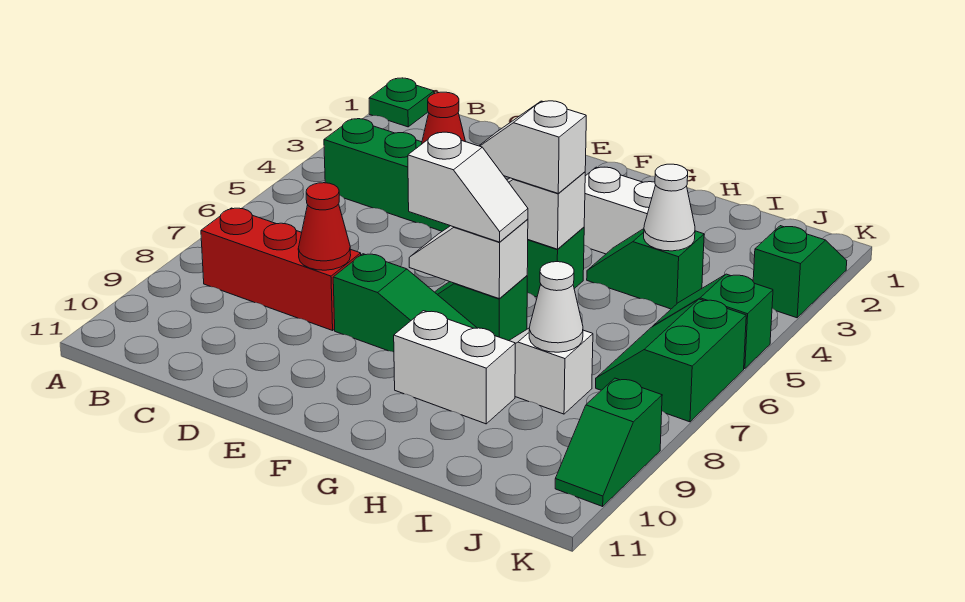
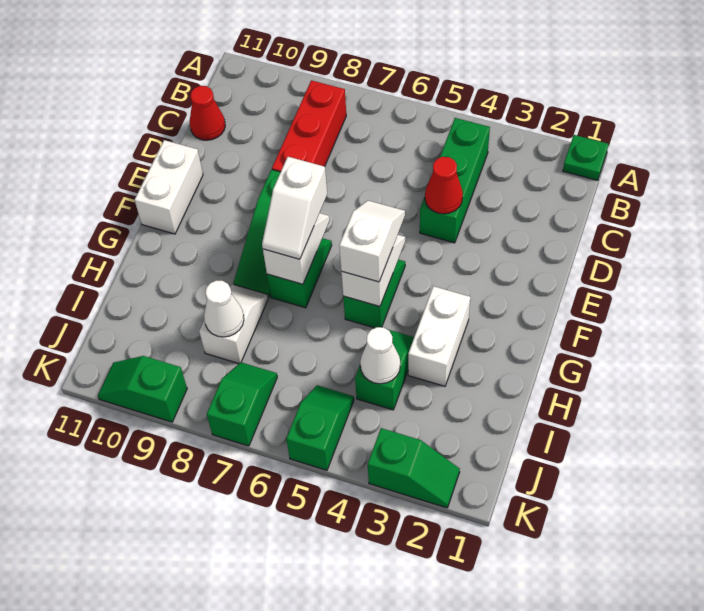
red cone D8 level 2 -> red cone C11 level 1
white brick G9:H9 level 1 -> white brick E11:F11 level 1
green slope J6:K7 level 1 top K -> green slope J7:K7 level 1 top K

